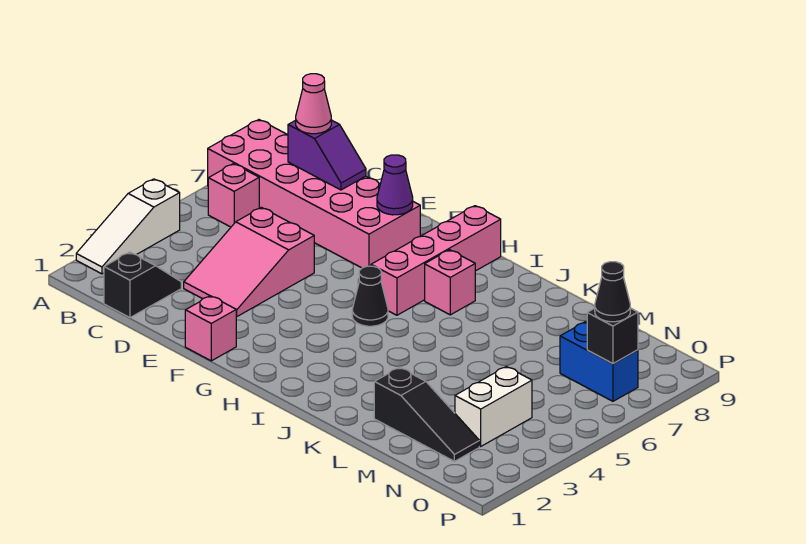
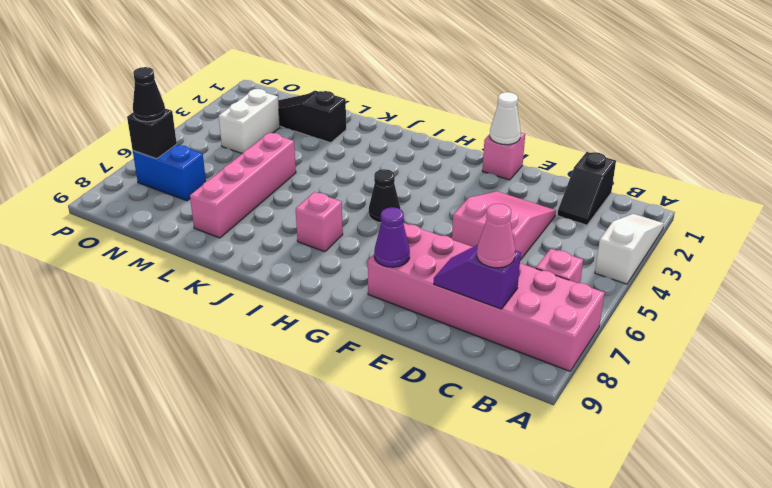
none -> white cone F1 level 2
pink brick H6:H9 level 1 -> pink brick L5:L8 level 1

